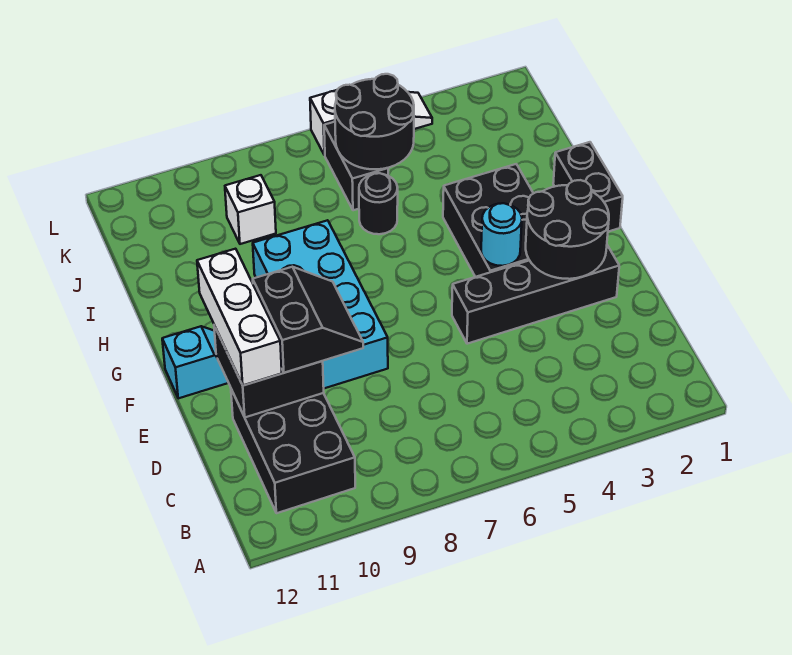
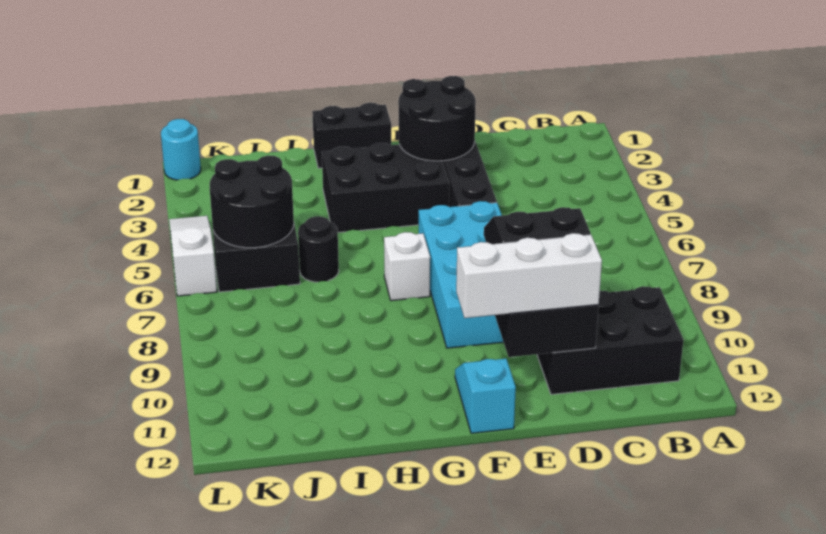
cyan brick E8:H9 level 1 -> cyan brick E6:F9 level 1
cyan round brick F4 level 2 -> cyan round brick L1 level 1
white brick J9 level 1 -> white brick G7 level 1

